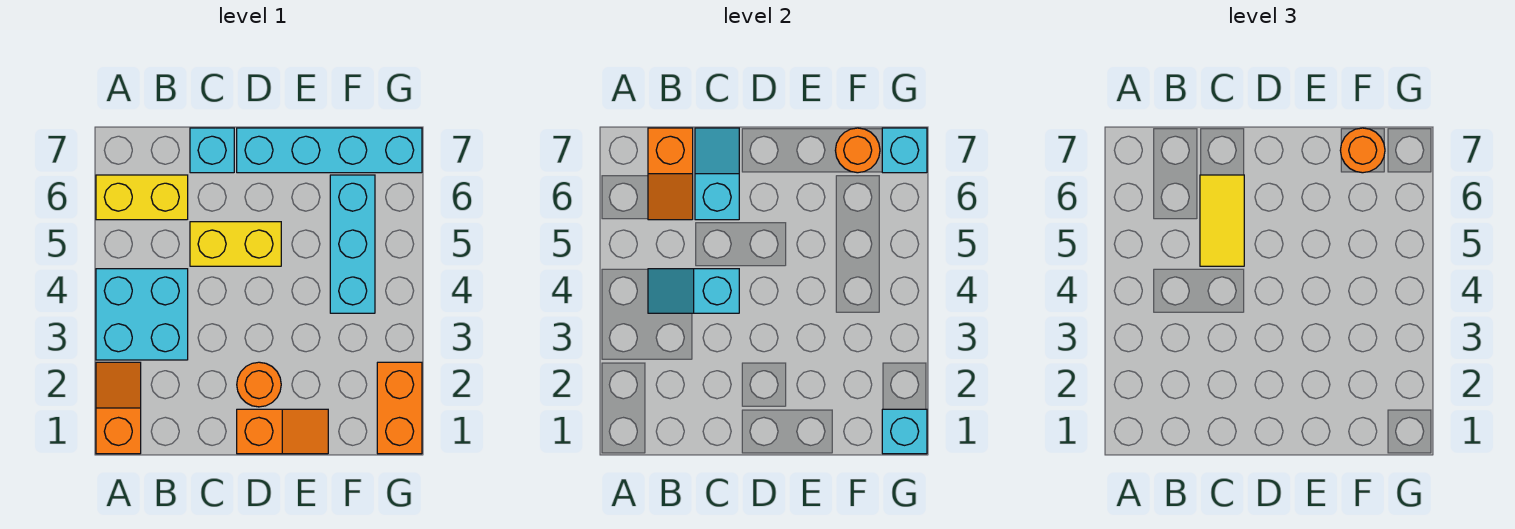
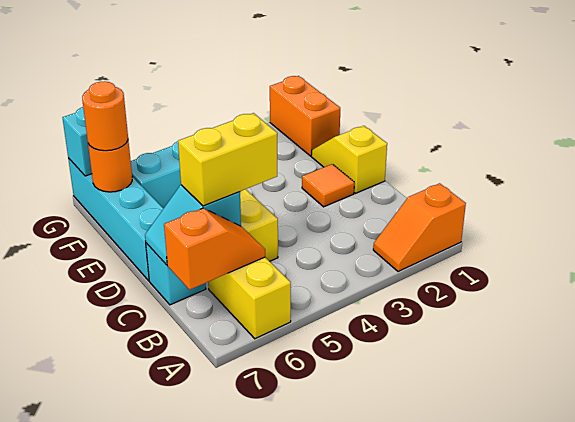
cyan brick A3:B4 level 1 -> none
cyan slope B4:C4 level 2 top C -> none
yellow tile C5:C6 level 3 -> yellow brick C5:C6 level 3
orange slope D1:E1 level 1 top D -> yellow slope D1:E1 level 1 top D
orange round brick D2 level 1 -> orange tile D2 level 1
orange brick G1:G2 level 1 -> orange brick F1:G1 level 1
cyan brick G1 level 2 -> none

